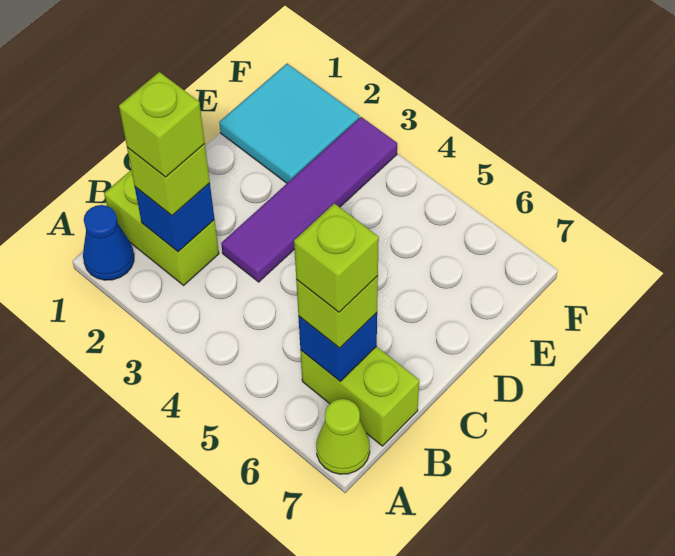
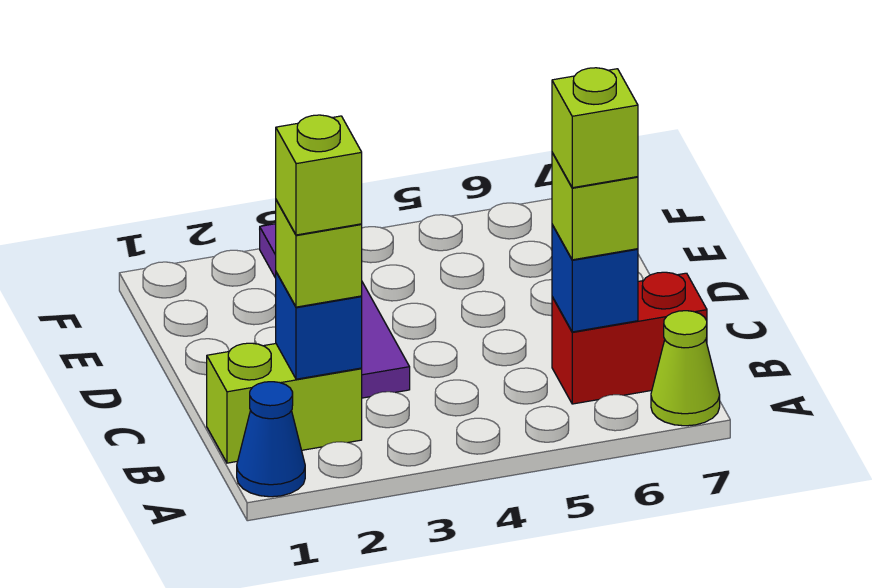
lime brick B6:B7 level 1 -> red brick B6:B7 level 1
cyan tile E1:F2 level 1 -> none

